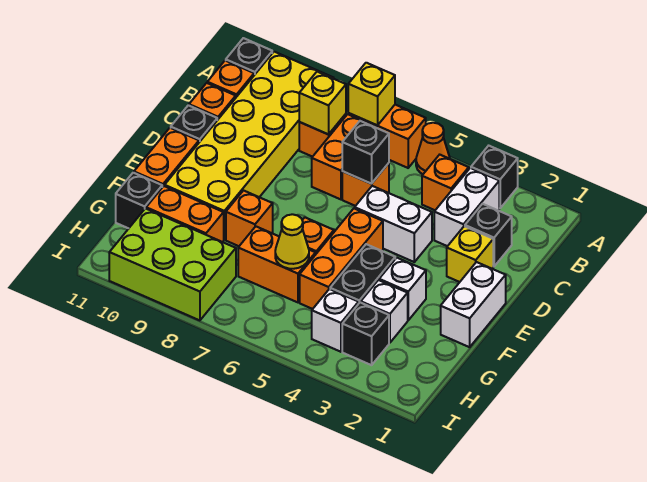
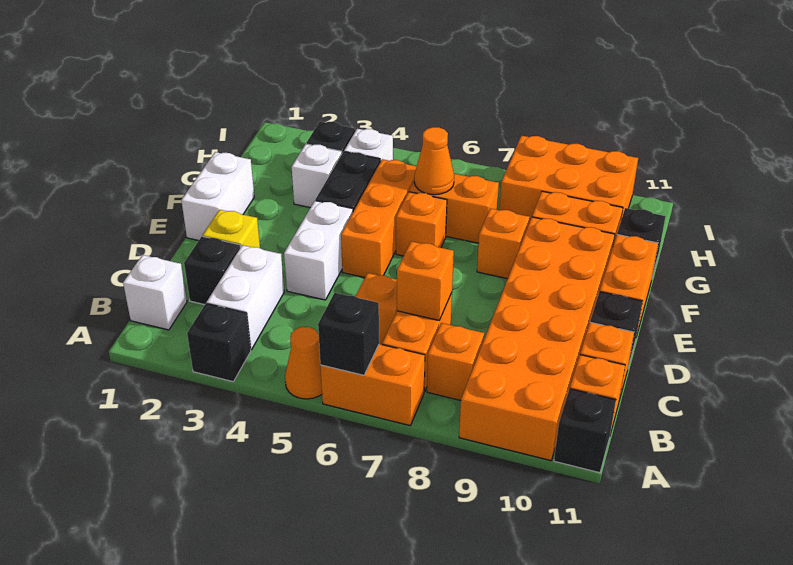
yellow brick A7 level 2 -> none
yellow brick A9:F10 level 1 -> orange brick A9:F10 level 1
orange brick B4 level 1 -> orange brick C7 level 2
yellow brick B8 level 2 -> none
black brick C6 level 2 -> black brick A6 level 2
white brick D4:D5 level 1 -> white brick D4:E4 level 1
white brick F3 level 1 -> white brick B1 level 1
yellow cone G6 level 2 -> orange cone G6 level 2
lime brick H8:I10 level 1 -> orange brick H8:I10 level 1

